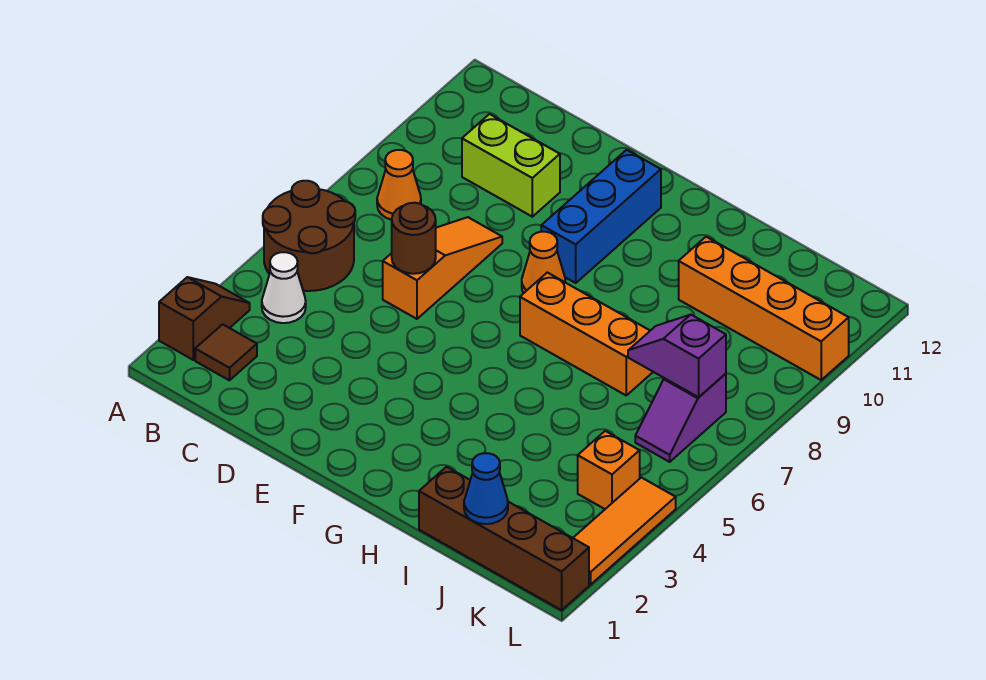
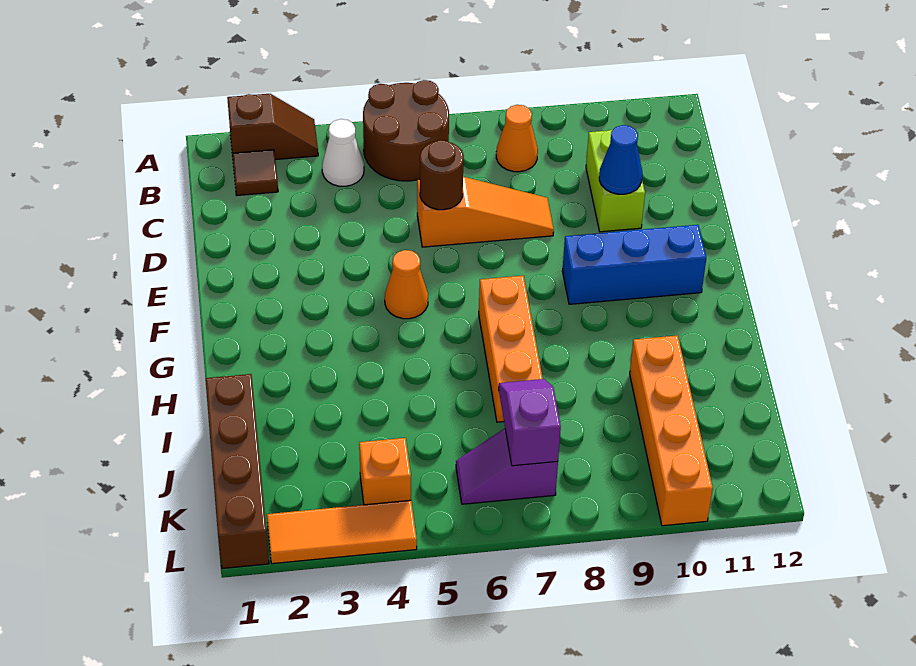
orange cone F8 level 1 -> orange cone F5 level 1
blue cone J1 level 2 -> blue cone D10 level 2

